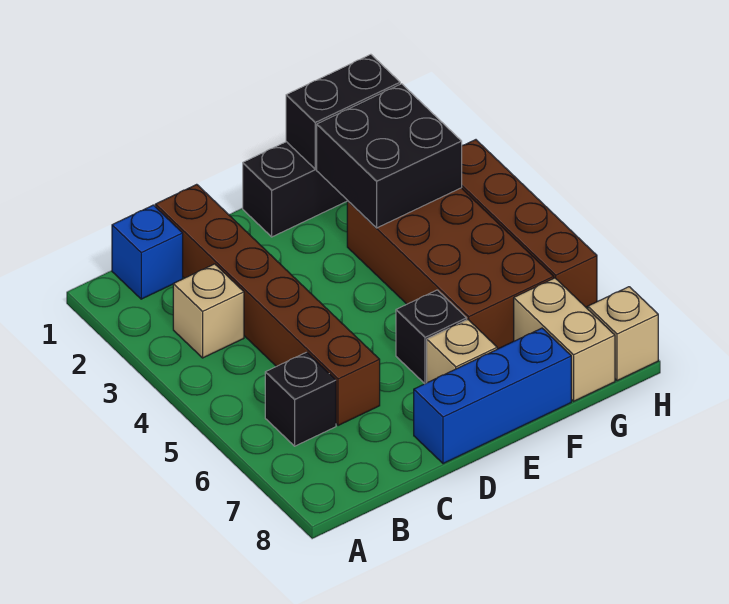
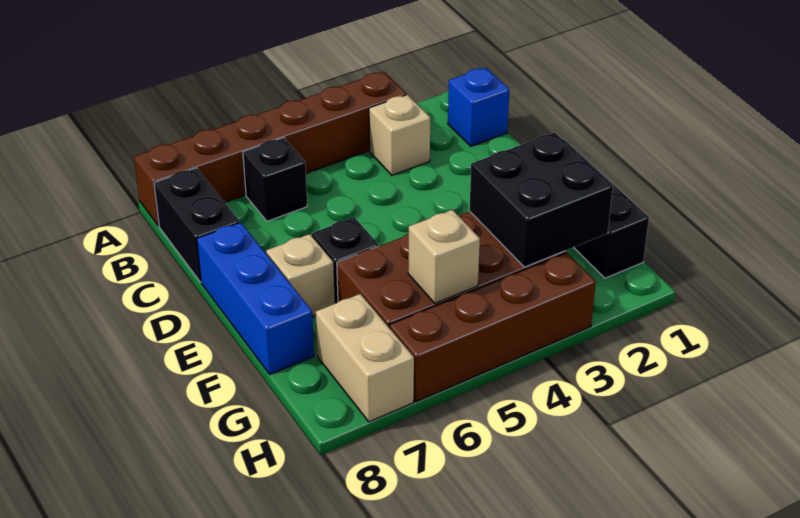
brown brick C1:C6 level 1 -> brown brick A3:A8 level 1
black brick F1:G1 level 2 -> black brick B8:C8 level 1
tan brick G7:G8 level 1 -> tan brick G7:H7 level 1
tan brick H8 level 1 -> tan brick G5 level 2

